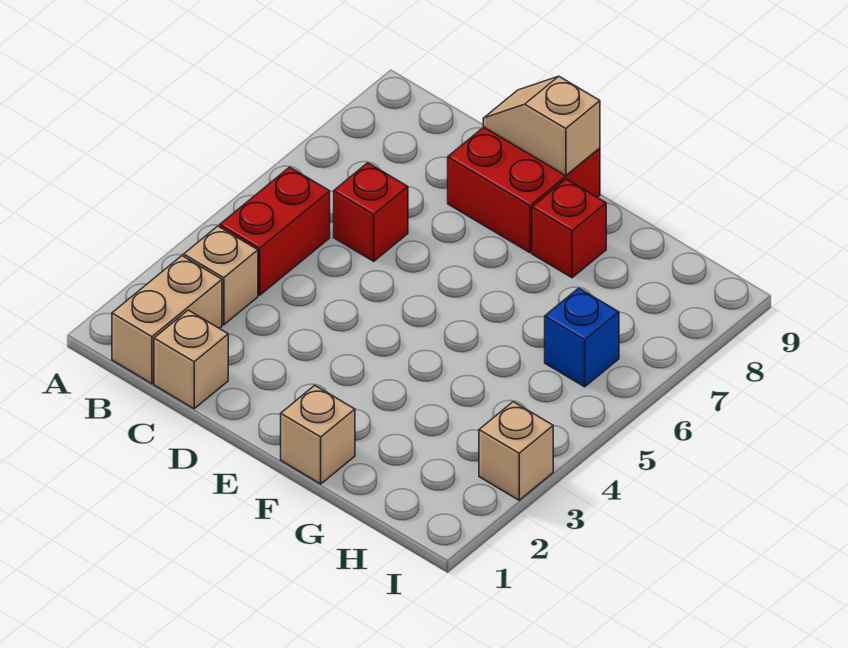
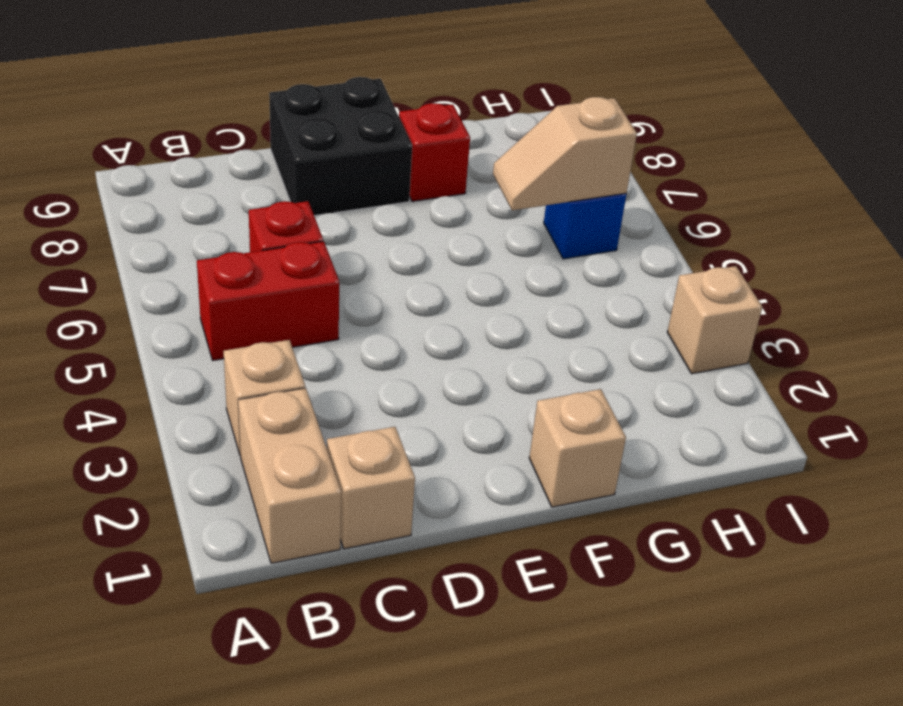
red brick B4:B5 level 1 -> red brick B5:C5 level 1
red brick D8:E9 level 1 -> black brick D8:E9 level 1
tan slope D9:E9 level 2 top E -> tan slope G6:H6 level 2 top H

